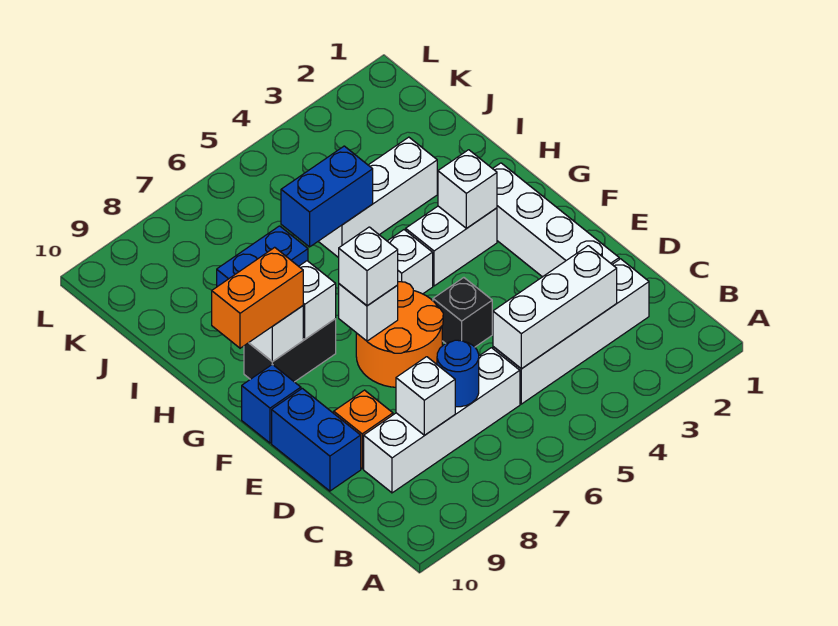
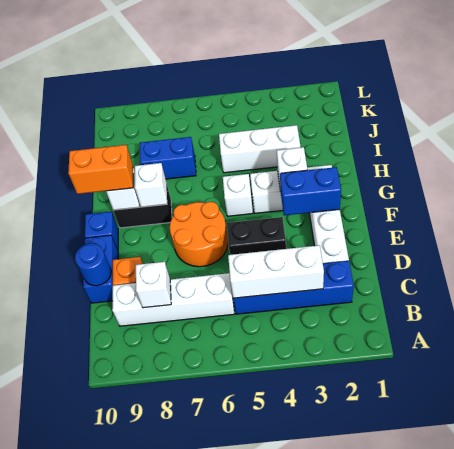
white brick C2:C5 level 1 -> blue brick C2:C5 level 1
blue round brick C7 level 2 -> blue round brick D10 level 2
black brick E5 level 1 -> black brick E4:E5 level 1
white brick F7 level 2 -> none
white brick F7 level 3 -> none
blue brick I5:I6 level 2 -> blue brick F2:F3 level 2

